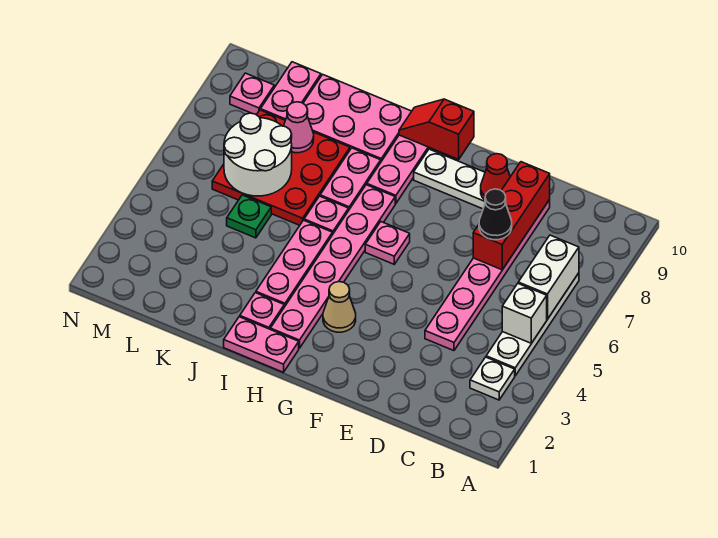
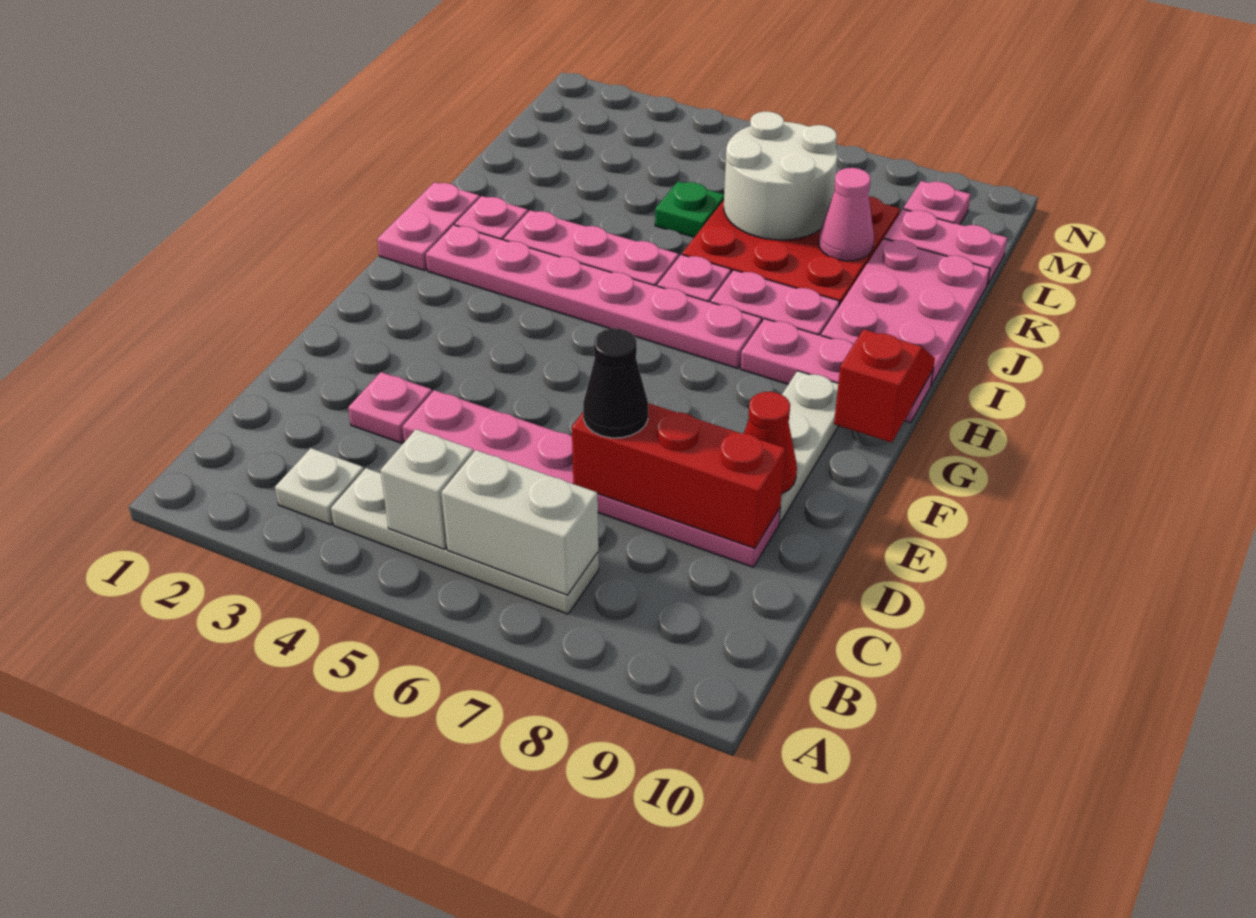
tan cone G3 level 1 -> none
pink plate G6 level 1 -> pink plate D3 level 1

